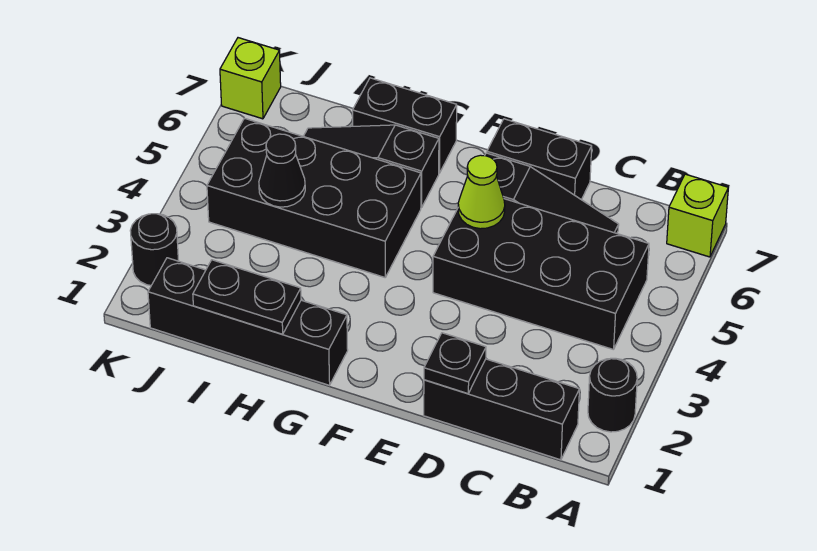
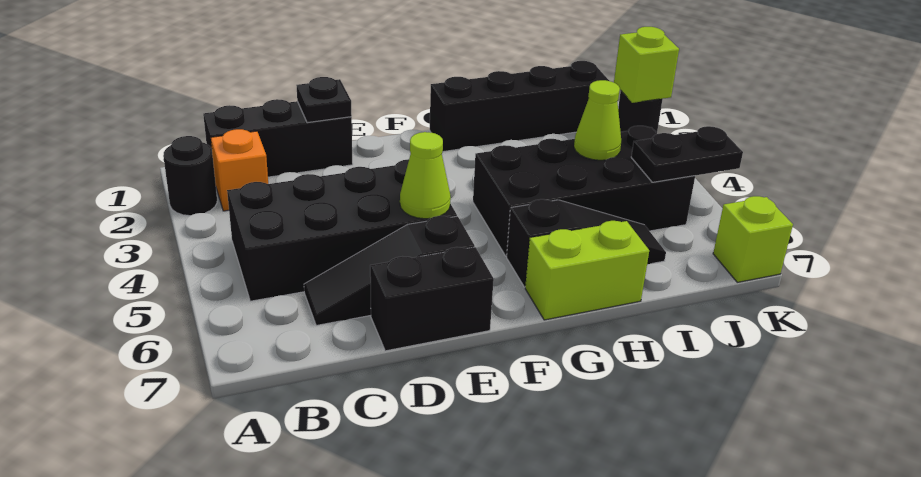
lime brick A7 level 1 -> lime brick K2 level 2
none -> orange brick B2 level 1
black brick G7:H7 level 1 -> lime brick G7:H7 level 1
black plate H1:I1 level 2 -> black plate J5:K5 level 2
black cone I4 level 2 -> lime cone I4 level 2

